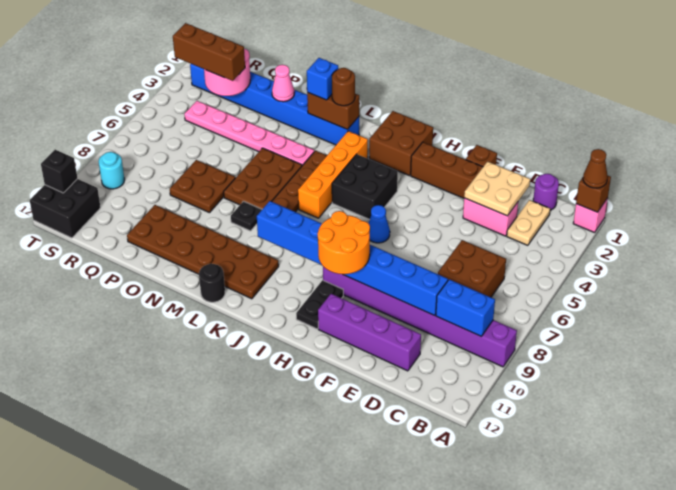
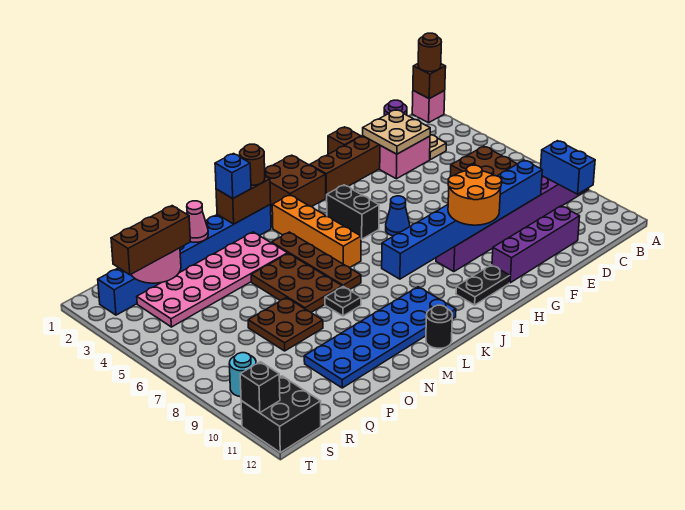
brown cone A1 level 3 -> brown round brick A1 level 3
blue brick B9:C9 level 2 -> blue brick B9:B10 level 2
black plate H10:H11 level 1 -> black plate H11:I11 level 1
black brick I4:J5 level 1 -> black brick I4:I5 level 1
brown plate K10:P11 level 1 -> blue plate K10:P11 level 1
pink plate M4:R4 level 1 -> pink plate M3:R4 level 1

